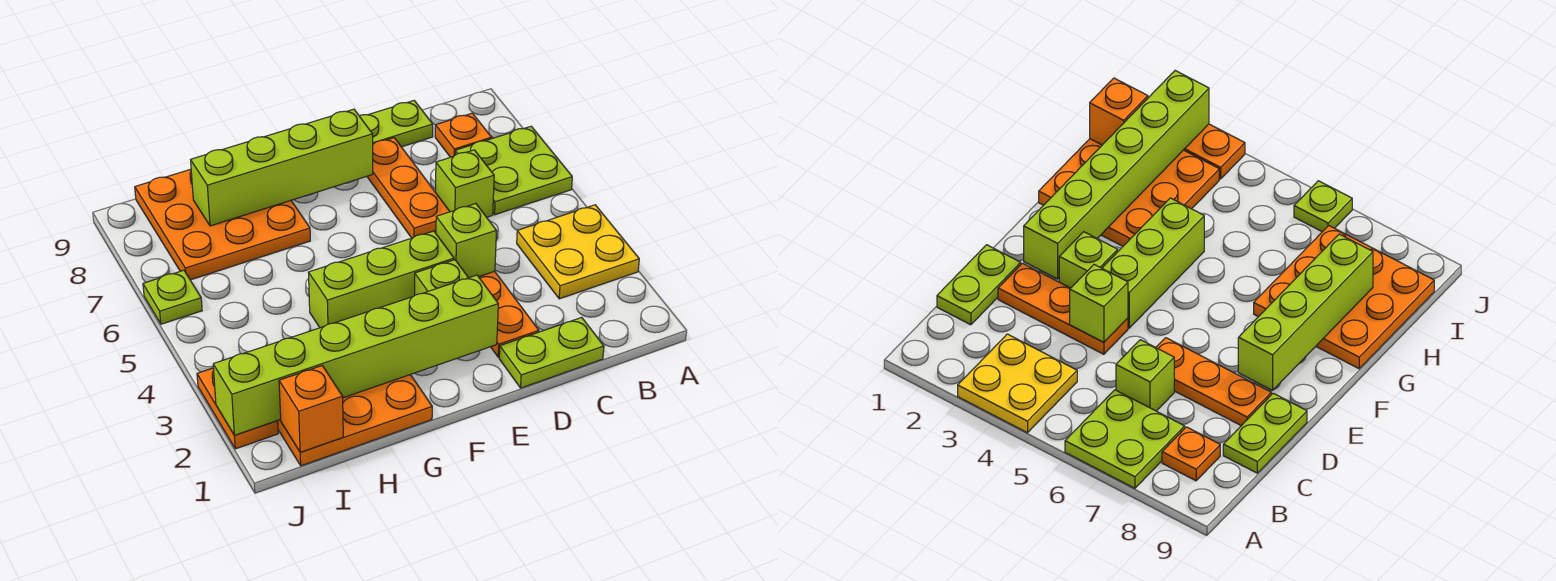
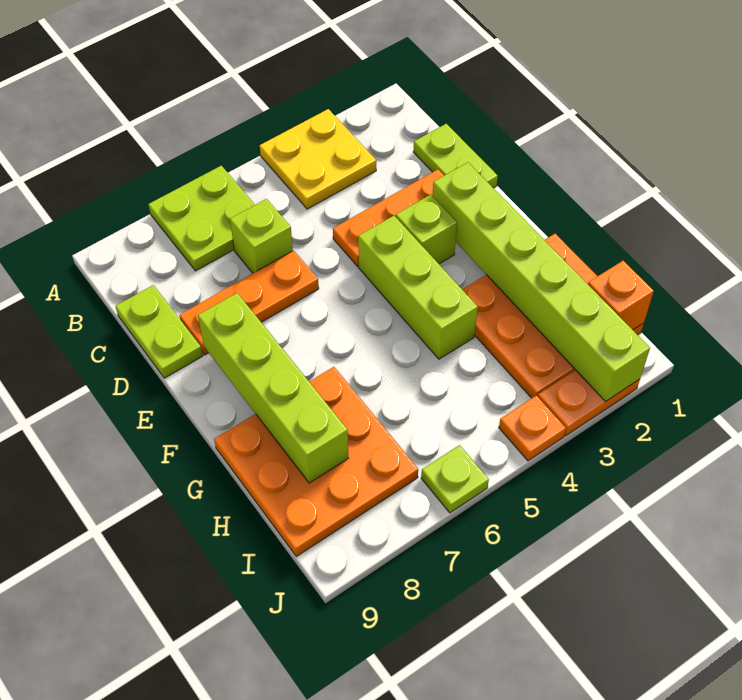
orange plate B8 level 1 -> orange plate J4 level 1
lime brick D4 level 2 -> none

